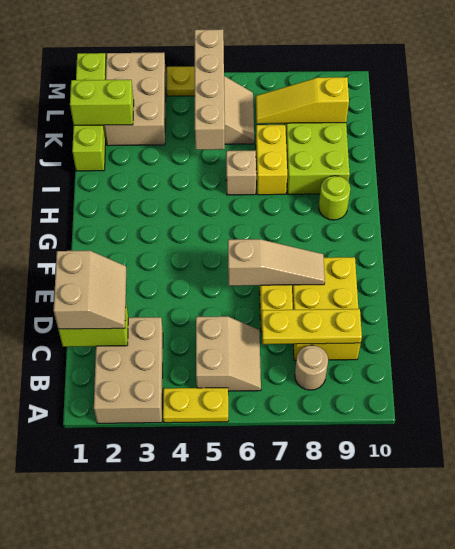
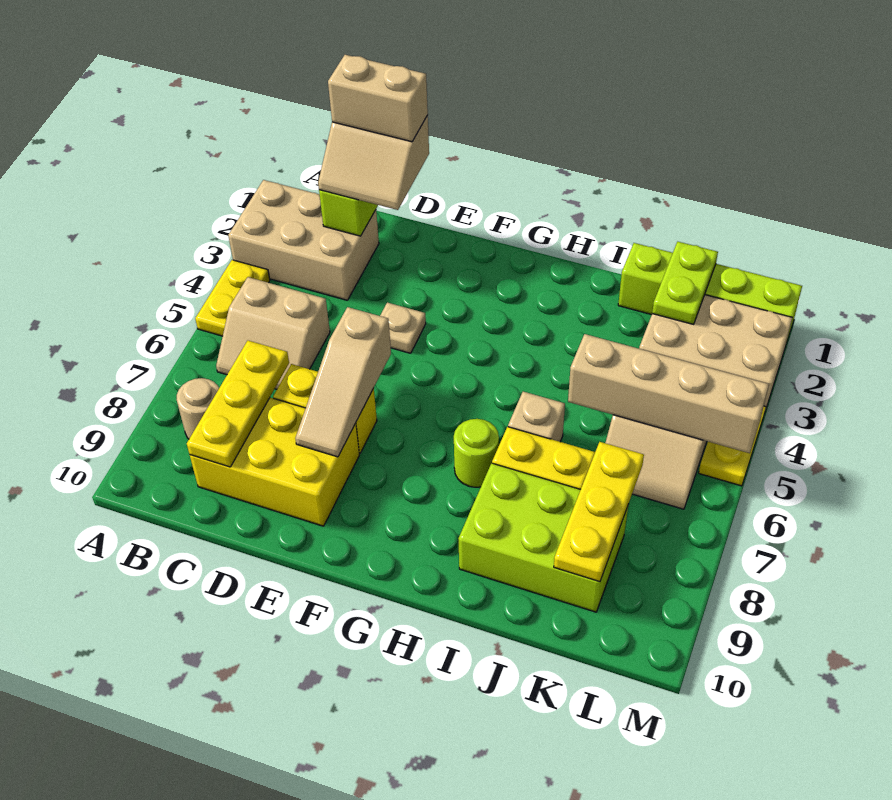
none -> tan brick C1:D1 level 4
none -> tan plate E4 level 1
lime round brick H9 level 1 -> lime round brick H7 level 1
lime brick K1:K2 level 2 -> lime plate K1:K2 level 2
yellow slope K7:K9 level 2 top 9 -> yellow plate K7:K9 level 2

